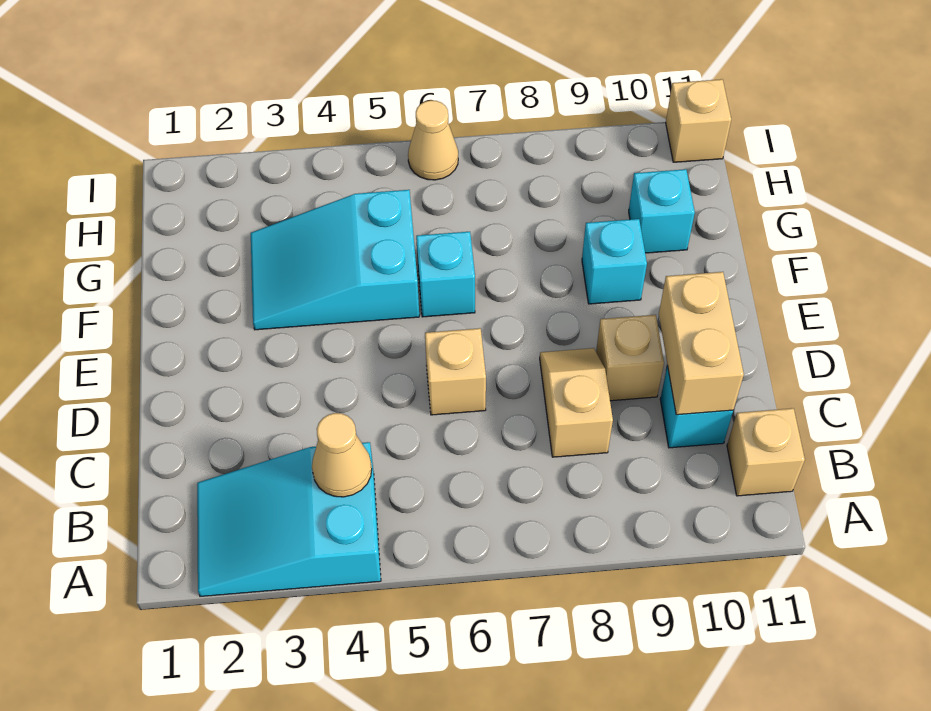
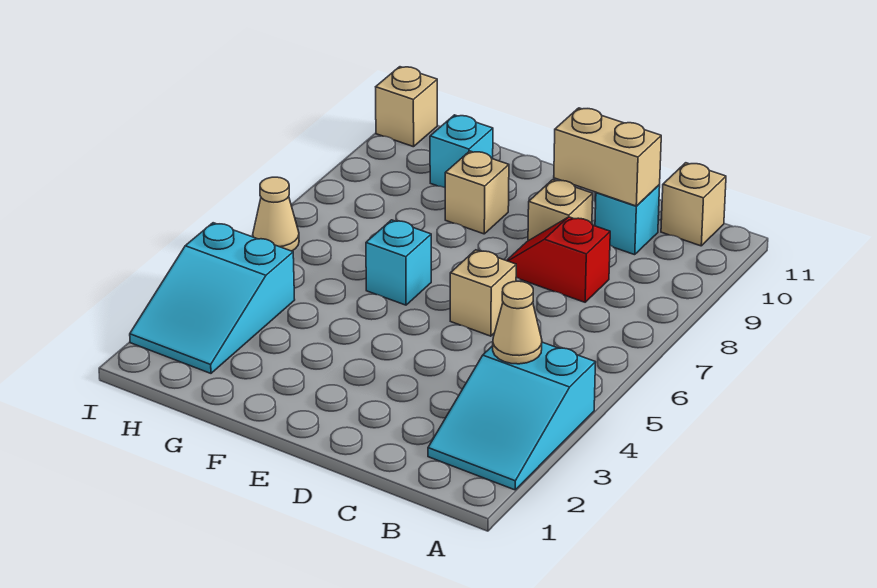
tan slope C8:D8 level 1 top C -> red slope C8:D8 level 1 top C
cyan slope F3:G5 level 1 top 5 -> cyan slope H2:I4 level 1 top 4
cyan brick F9 level 1 -> tan brick F9 level 1

